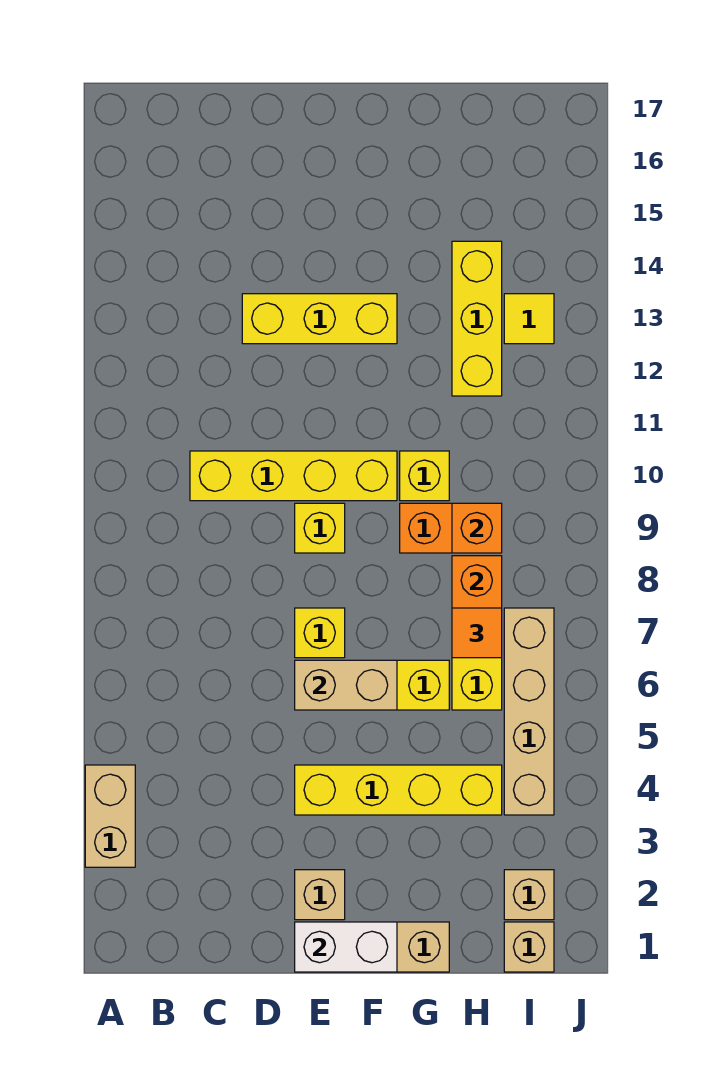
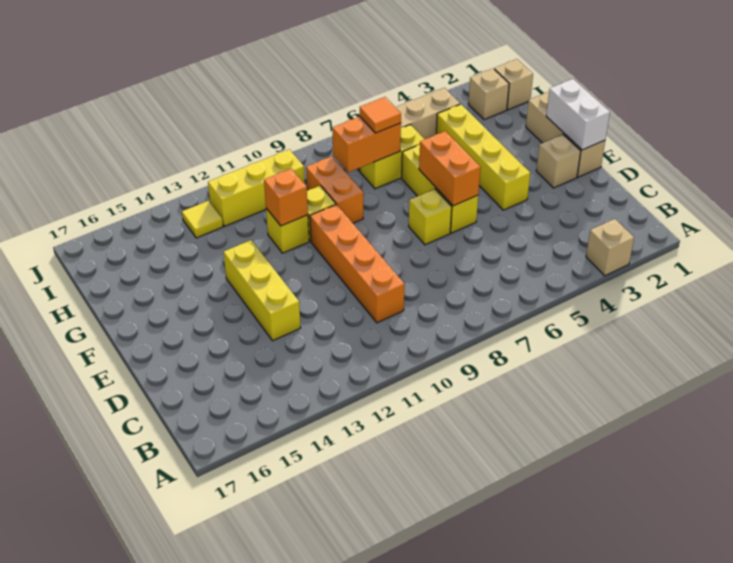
tan brick A3:A4 level 1 -> tan brick A3 level 1
yellow brick C10:F10 level 1 -> orange brick C10:F10 level 1
tan brick E6:F6 level 2 -> orange brick E6:F6 level 2
yellow brick E9 level 1 -> yellow brick G11 level 1
orange brick H9 level 2 -> orange brick G11 level 2
yellow brick H12:H14 level 1 -> yellow brick I10:I12 level 1

